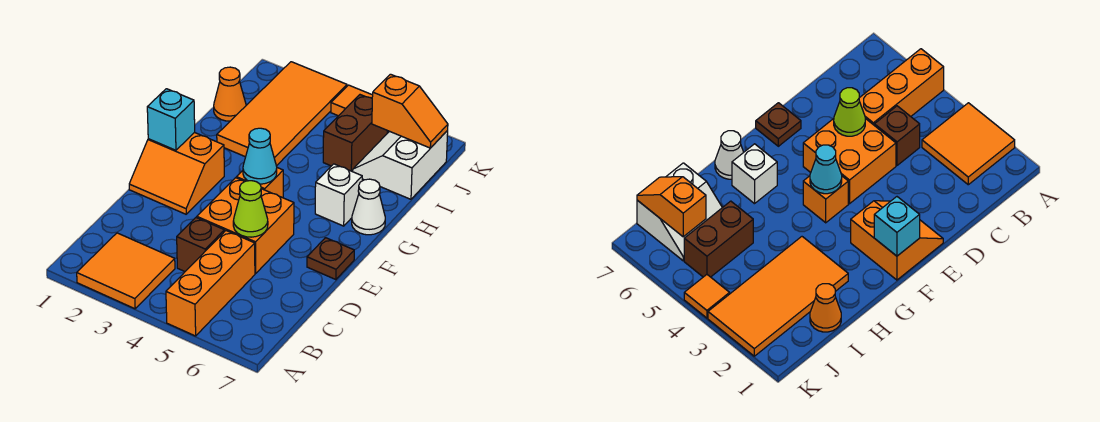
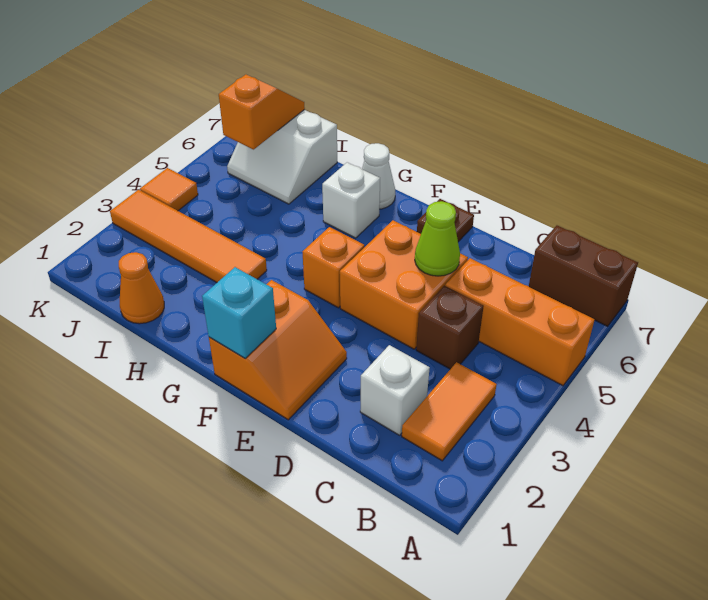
orange tile A2:B3 level 1 -> orange tile B2:B3 level 1
none -> white brick C2 level 1
cyan cone F4 level 2 -> none
orange tile H2:K3 level 1 -> orange tile H3:K3 level 1
brown brick I5:J5 level 1 -> brown brick A7:B7 level 1

